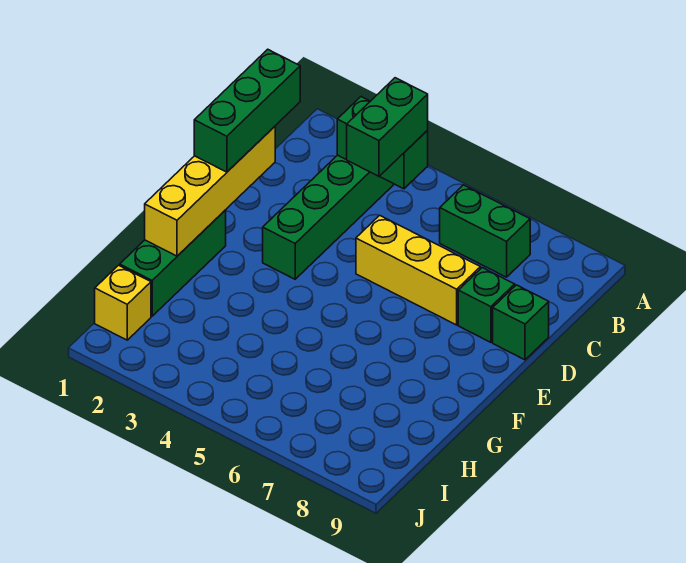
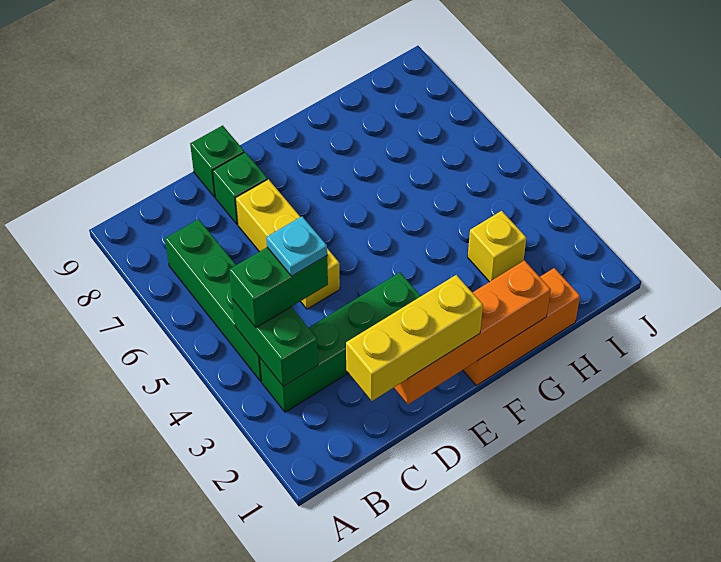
green brick B6:B7 level 1 -> green brick B4:B7 level 1
green brick C1:E1 level 3 -> yellow brick C1:E1 level 3
none -> cyan plate C4 level 4
yellow brick D1:G1 level 2 -> orange brick D1:G1 level 2
green brick F1:H1 level 1 -> orange brick F1:H1 level 1
yellow brick I1 level 1 -> yellow brick H3 level 1

